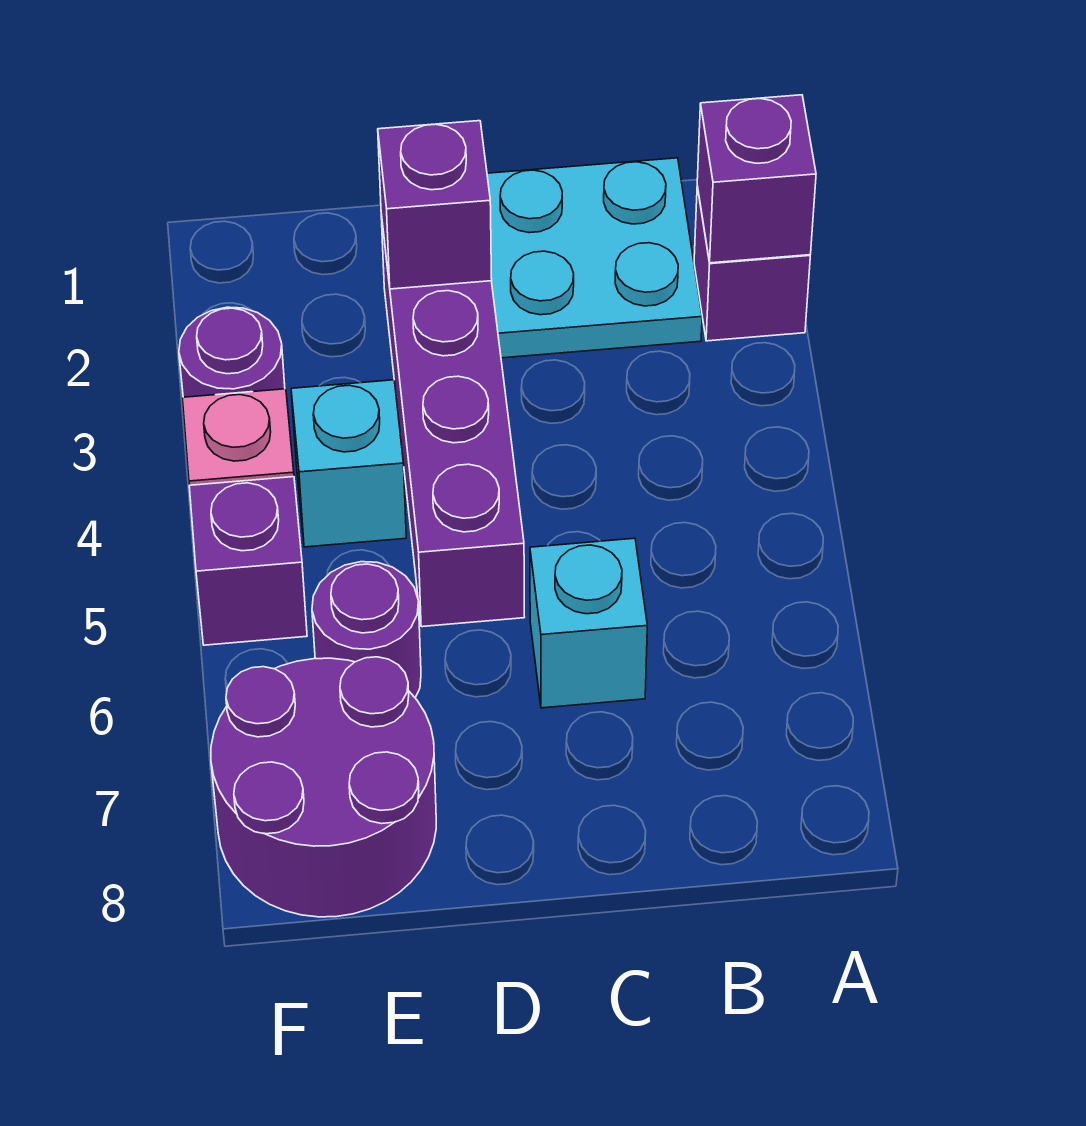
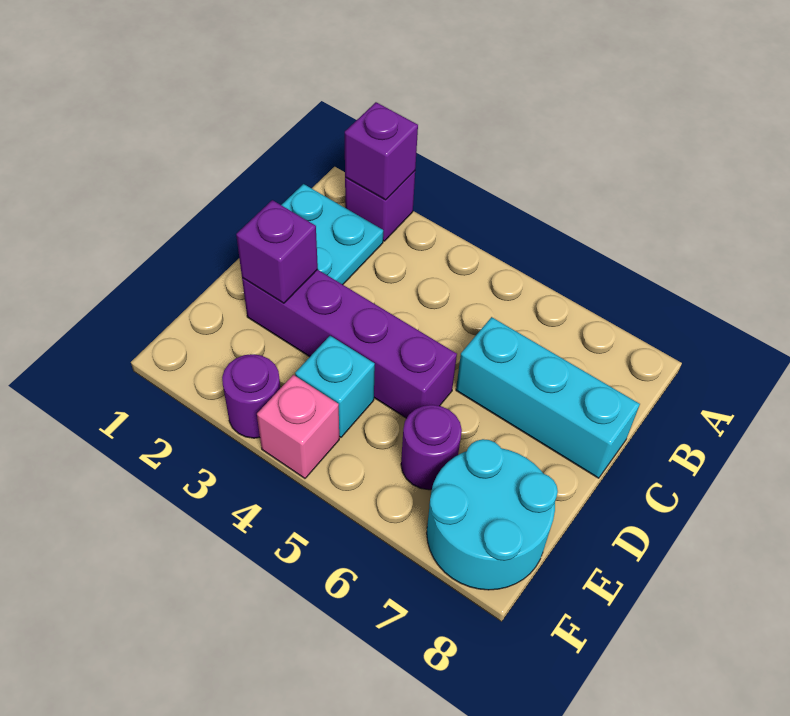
cyan brick C6 level 1 -> cyan brick C6:C8 level 1
purple round brick E7:F8 level 1 -> cyan round brick E7:F8 level 1
purple brick F5 level 1 -> none

